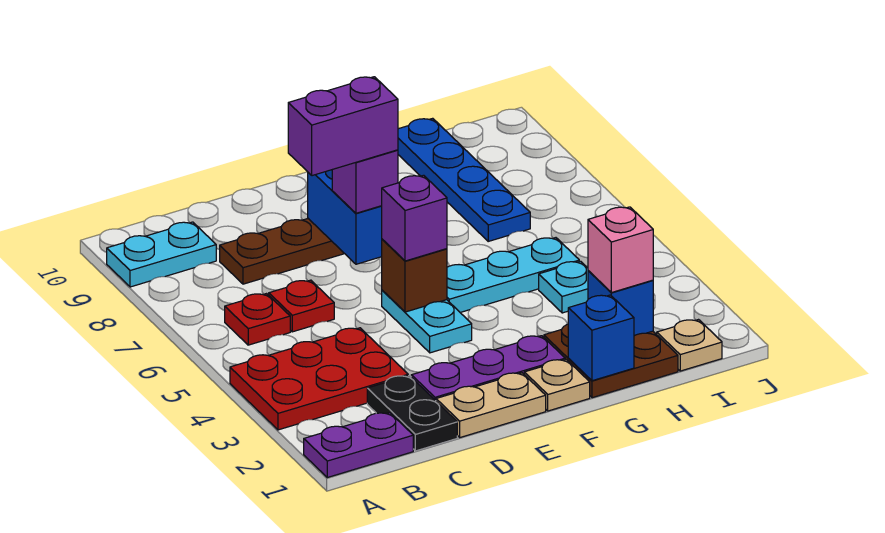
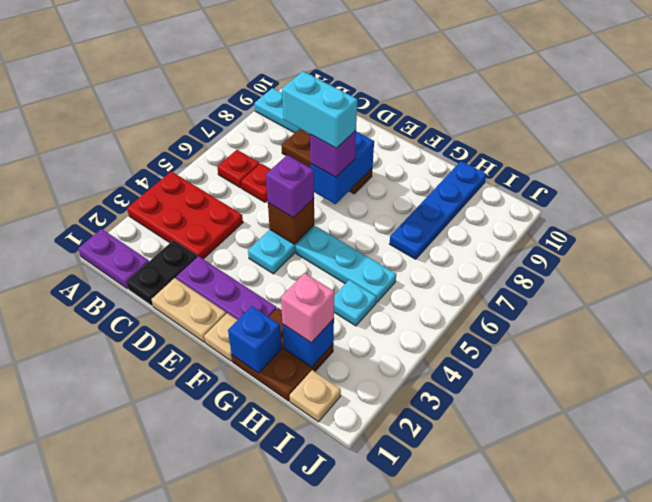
purple brick D7:E7 level 4 -> cyan brick D7:E7 level 4

